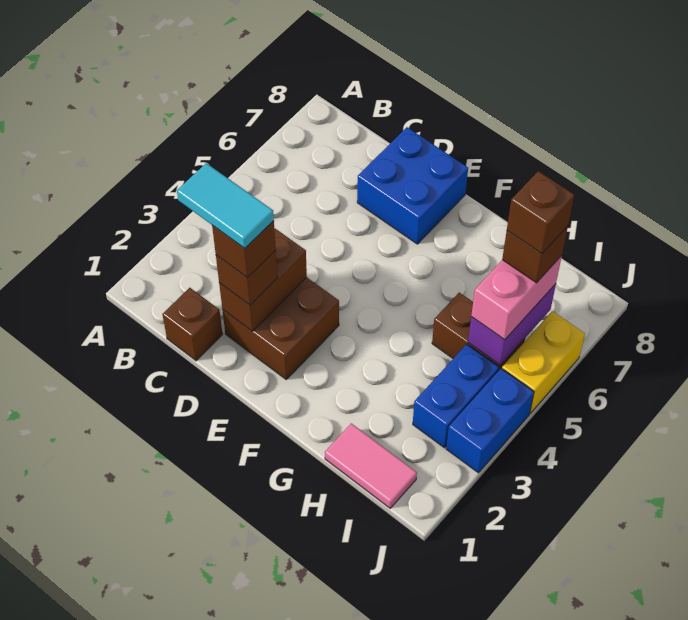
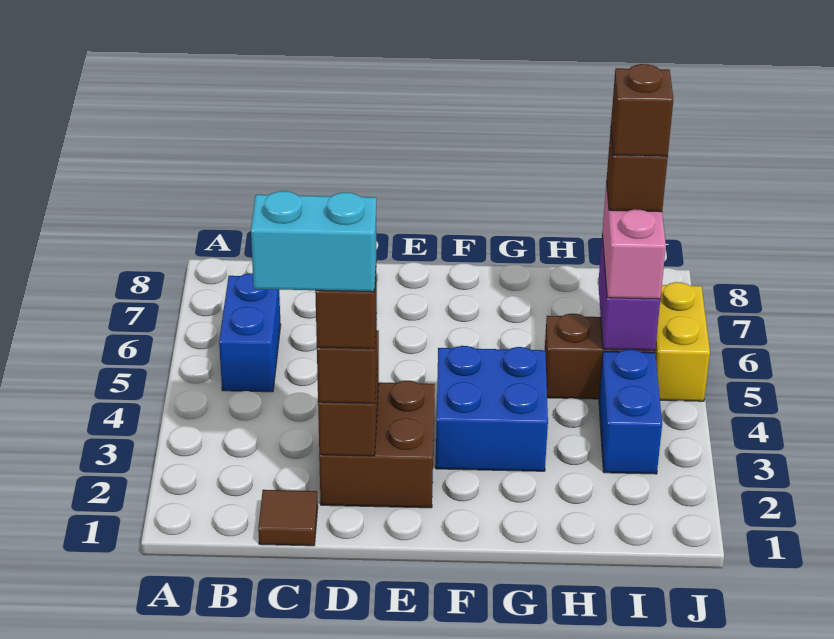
brown brick C1 level 1 -> brown tile C1 level 1
cyan tile C2:D2 level 5 -> cyan brick C2:D2 level 5
blue brick D7:E8 level 1 -> blue brick F3:G4 level 1
pink tile H1:I1 level 1 -> none
blue brick J3:J4 level 1 -> blue brick B5:B6 level 1

